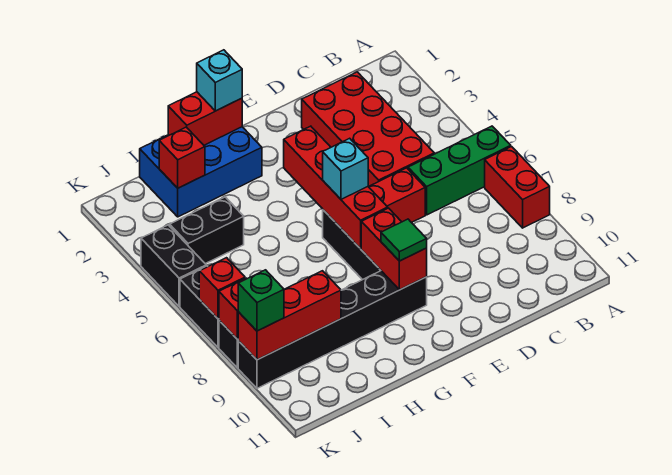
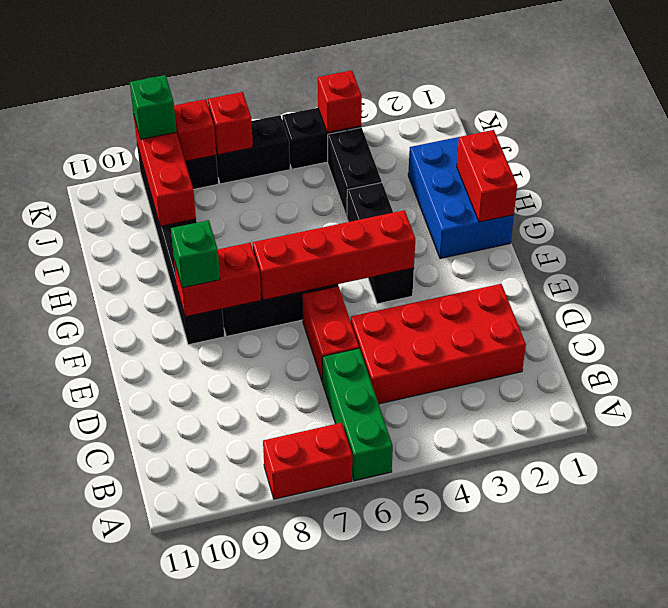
none -> black brick F4:H4 level 1
cyan brick F6 level 3 -> none
green tile F9 level 3 -> green brick F9 level 3
cyan brick G1 level 3 -> none
red brick I2 level 2 -> red brick K4 level 2

